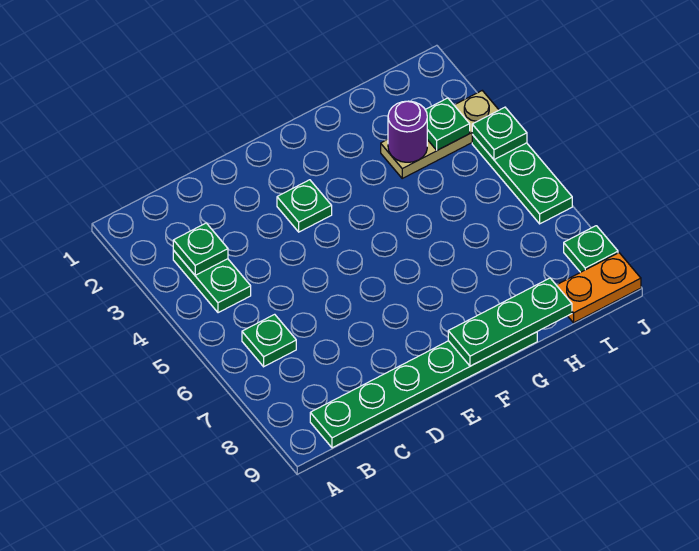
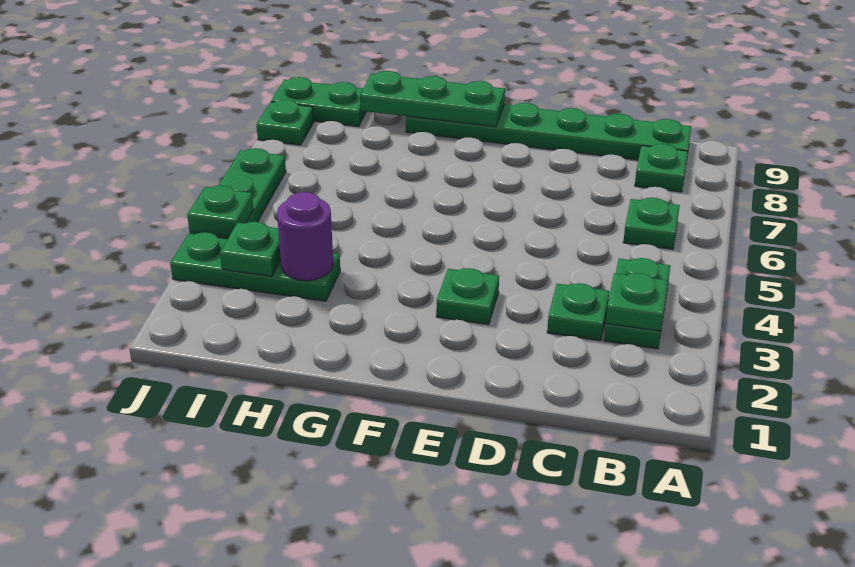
none -> green plate B8 level 1
none -> green plate C3 level 1
tan plate H3:J3 level 1 -> green plate H3:J3 level 1
orange plate I9:J9 level 1 -> green plate I9:J9 level 1

